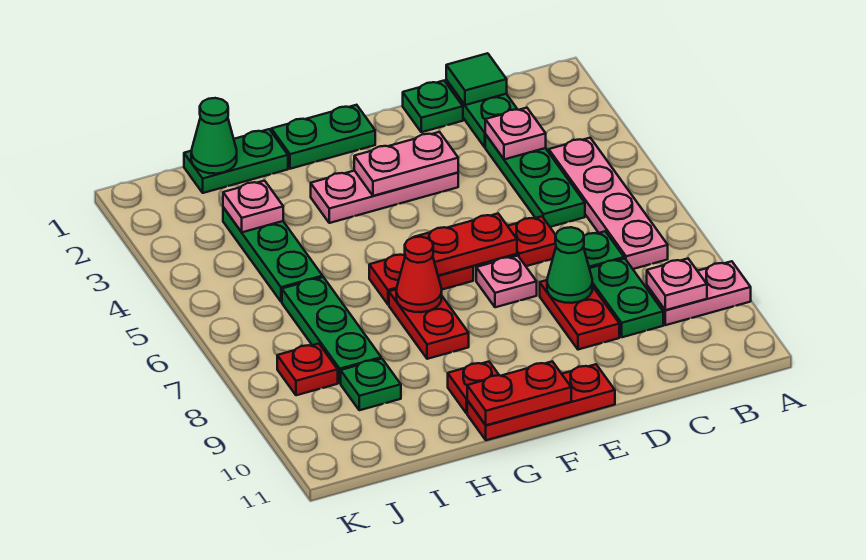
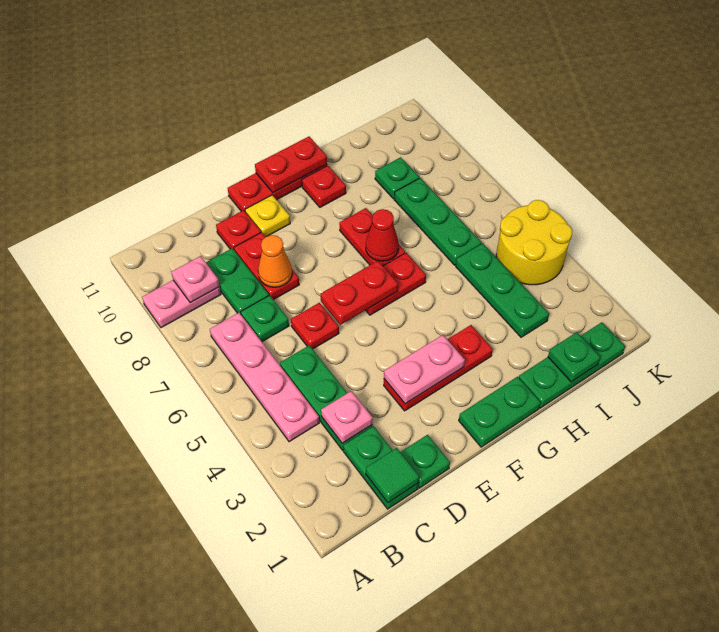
green cone D8 level 2 -> orange cone D8 level 2
pink plate E3:G3 level 1 -> red plate E3:G3 level 1
pink plate E7 level 1 -> none
none -> yellow plate E10 level 1
green plate H1:I1 level 1 -> green plate H1:J1 level 1
green cone I1 level 2 -> green plate I1 level 2
pink plate I3 level 2 -> none
none -> yellow round brick J4:K5 level 1
red plate J8 level 1 -> red plate D10 level 1

